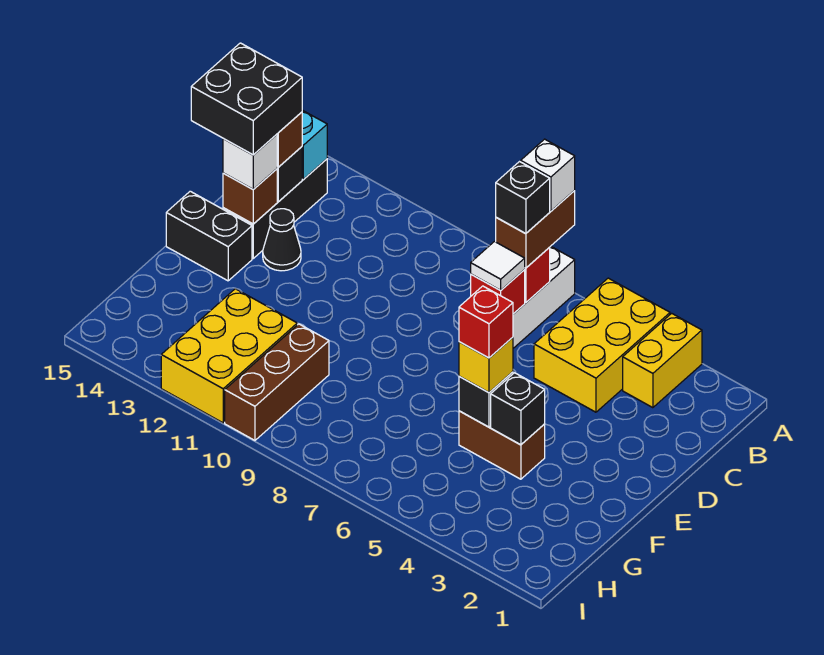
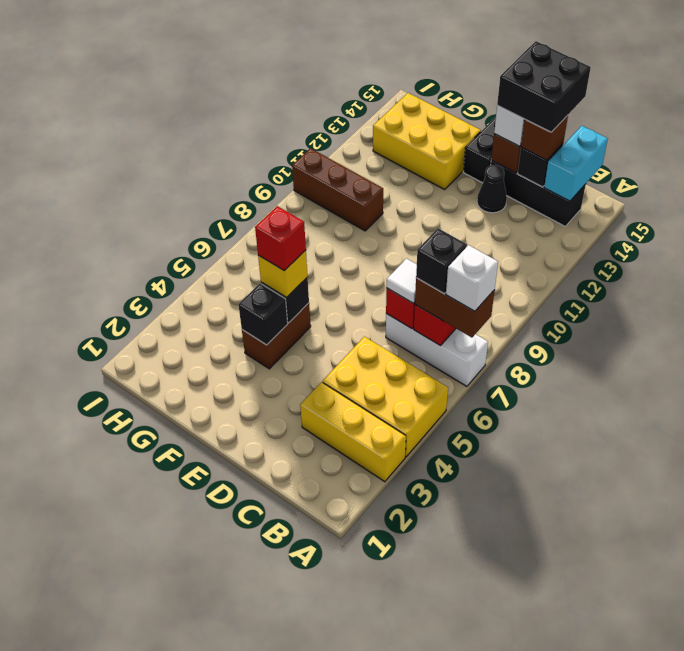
yellow brick A3:B3 level 1 -> yellow brick A3:C3 level 1
yellow brick G11:I12 level 1 -> yellow brick F13:H14 level 1

